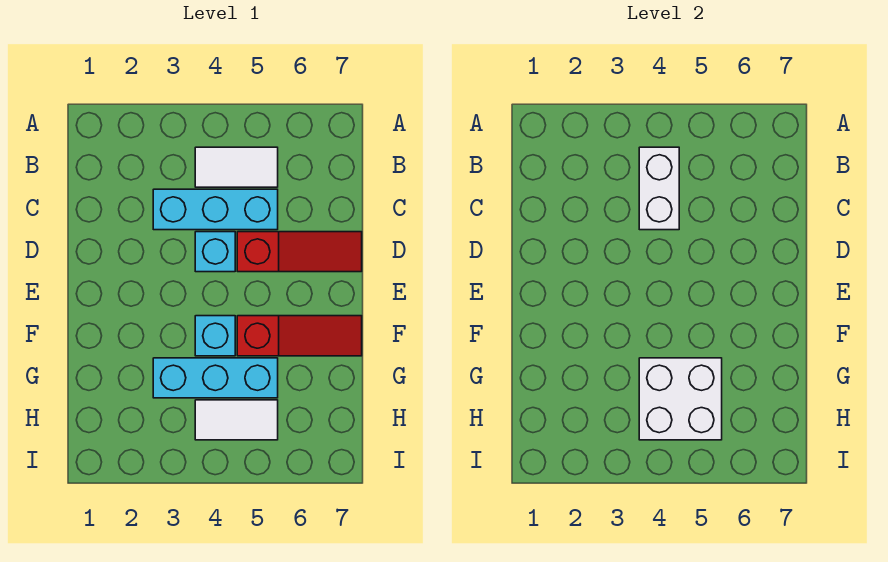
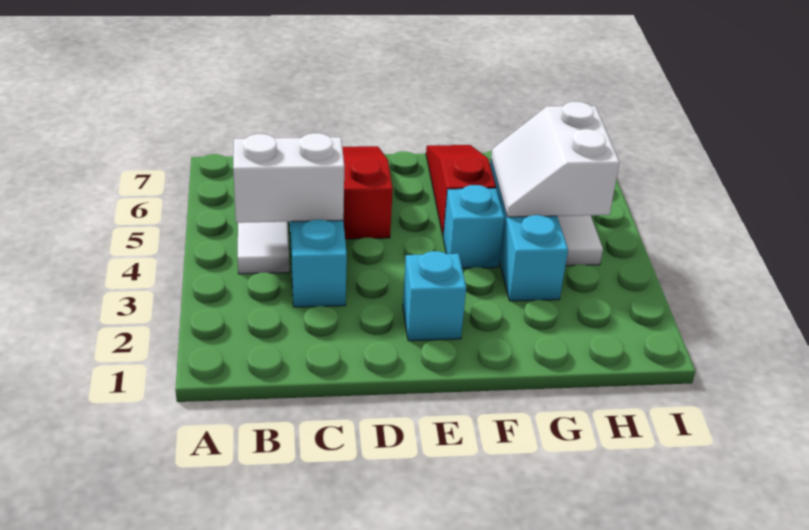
cyan brick D4 level 1 -> cyan brick E2 level 1
white brick G4:H5 level 2 -> white slope G4:H5 level 2 top H

